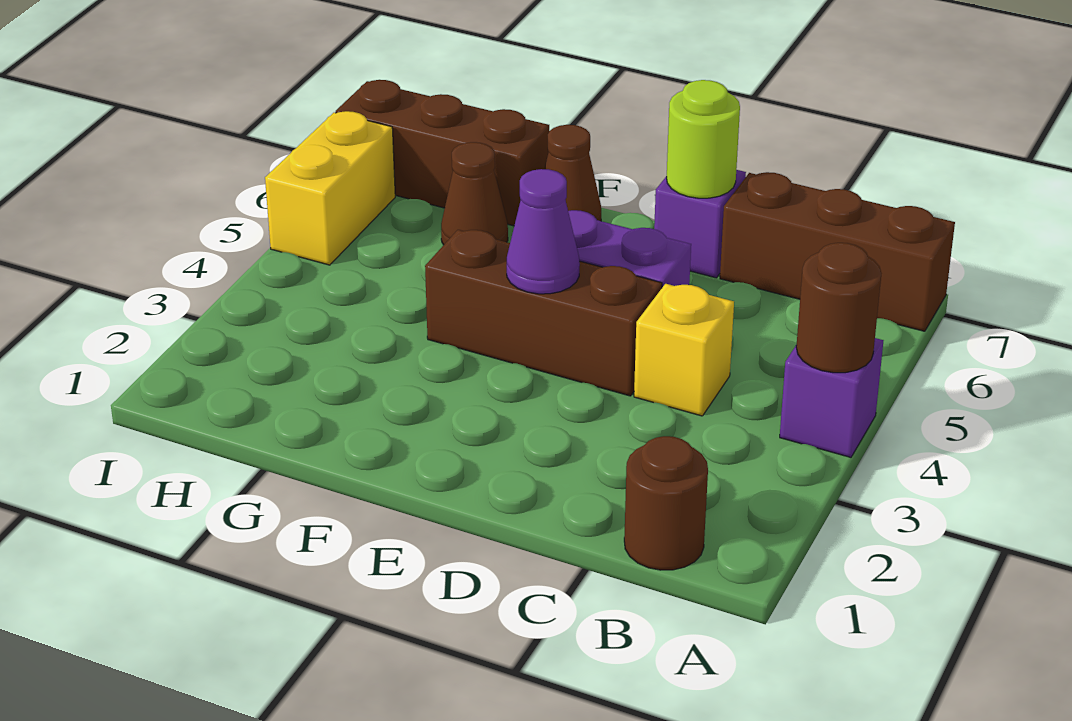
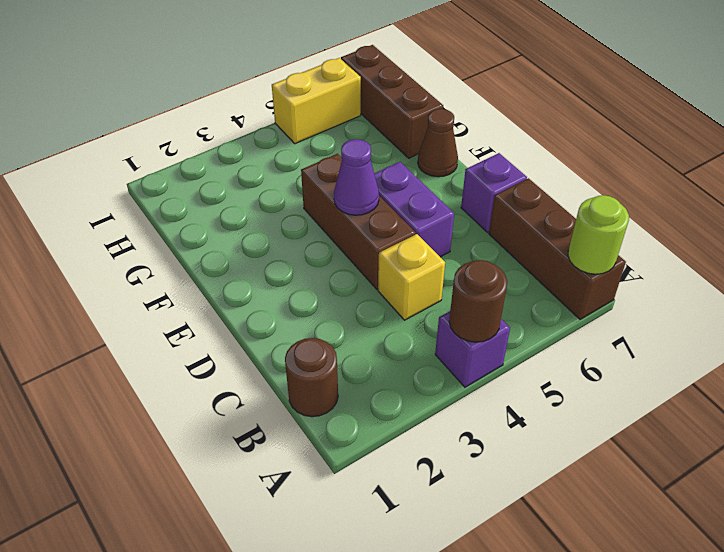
lime round brick D7 level 2 -> lime round brick A7 level 2
brown cone G6 level 1 -> none

